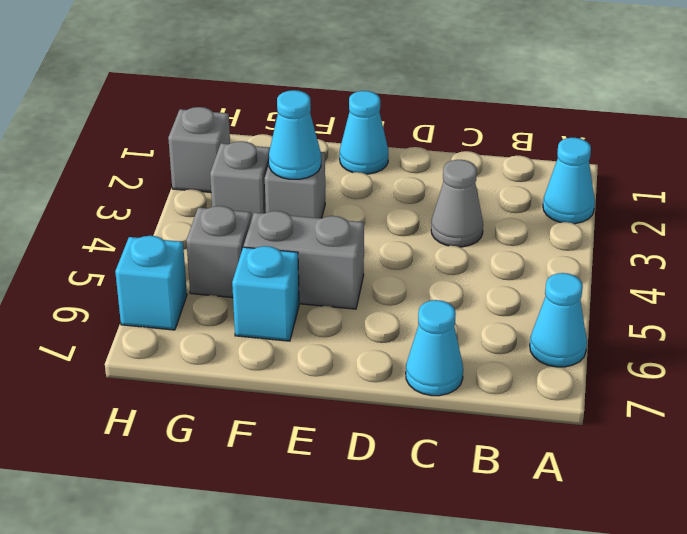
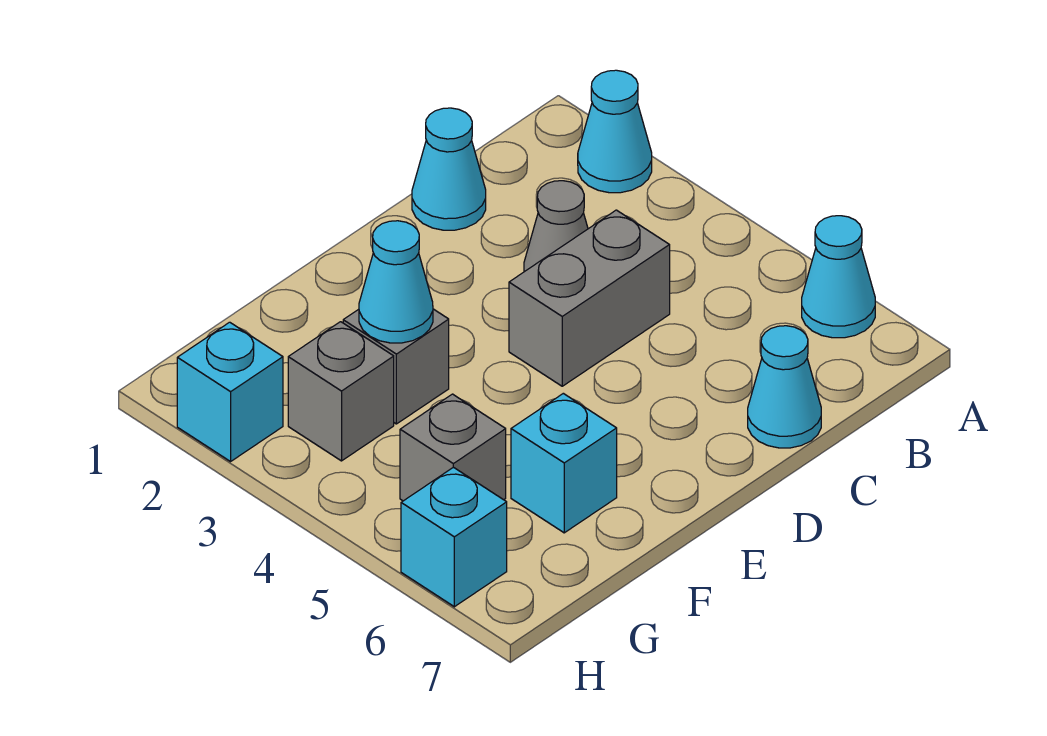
cyan cone E1 level 1 -> cyan cone C1 level 1
grey brick E5:F5 level 1 -> grey brick C4:D4 level 1
grey brick H2 level 1 -> cyan brick H2 level 1

